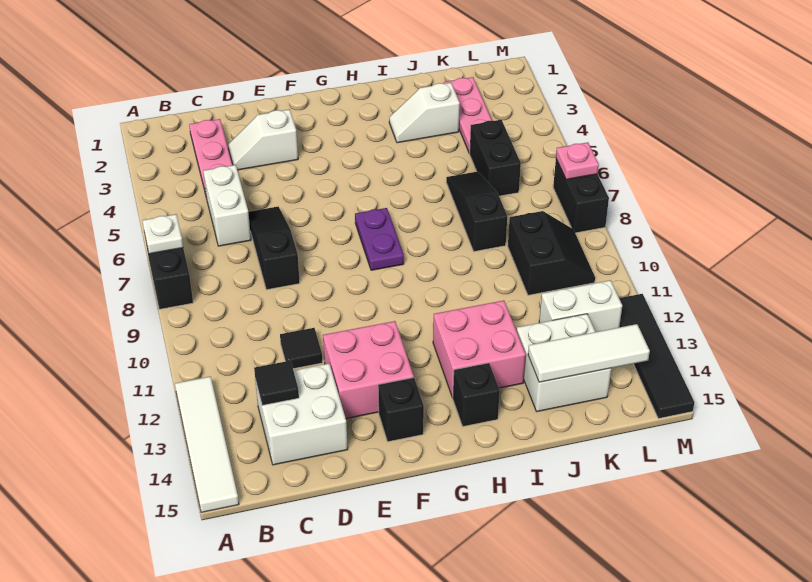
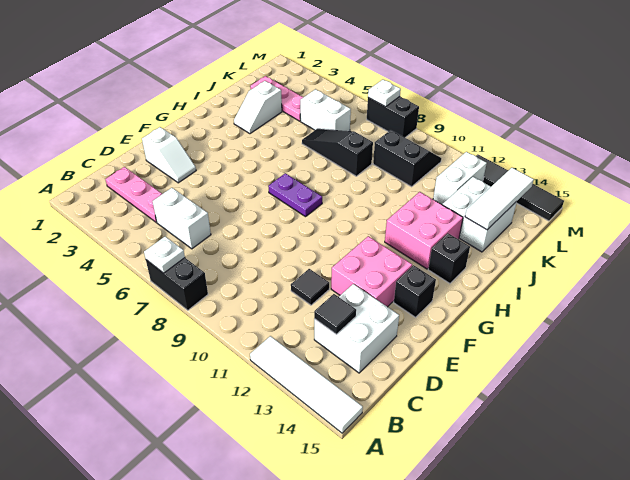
white slope D3:E3 level 1 top E -> white slope E2:E3 level 1 top 2
black slope D6:D8 level 1 top 8 -> none
black brick K5:K6 level 1 -> white brick K5:K6 level 1
pink plate M7 level 2 -> white plate M7 level 2

